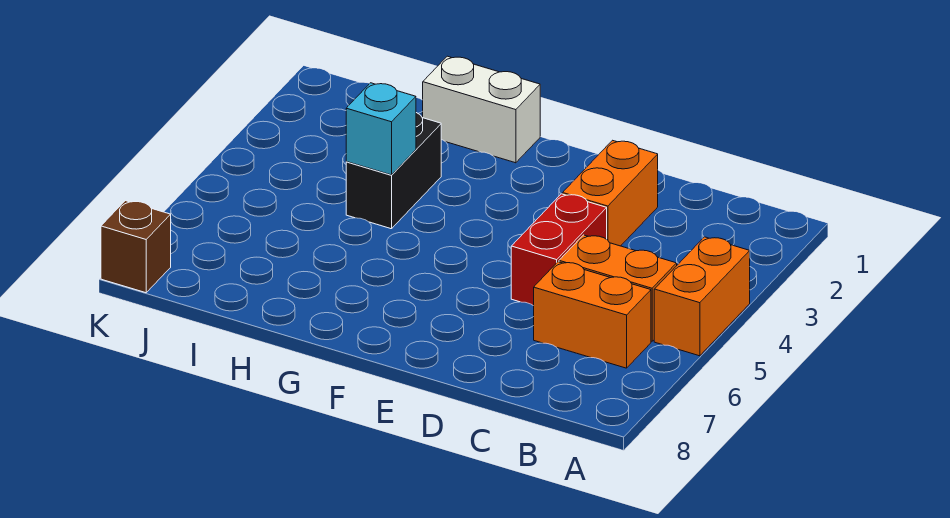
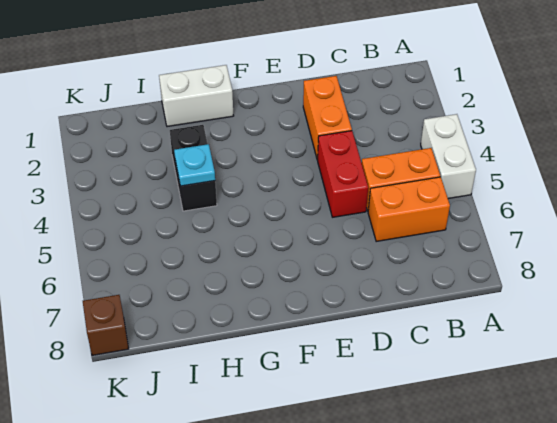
orange brick A4:A5 level 1 -> white brick A4:A5 level 1
cyan brick H4 level 2 -> cyan plate H4 level 2

